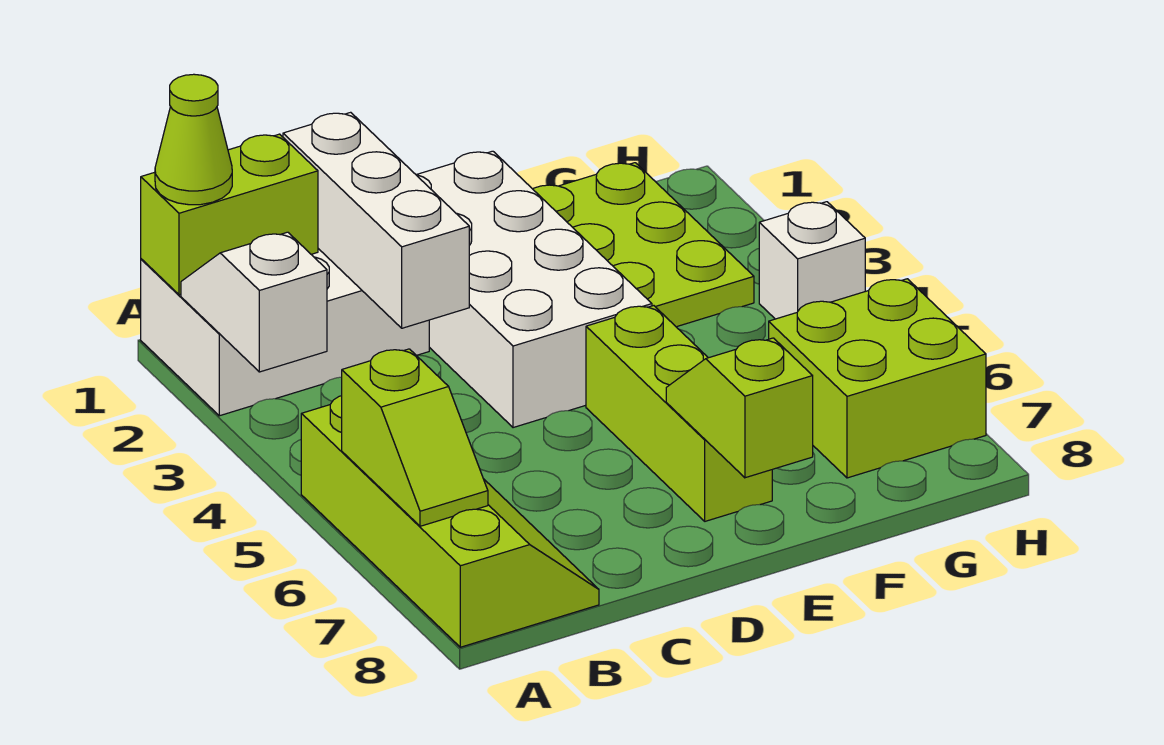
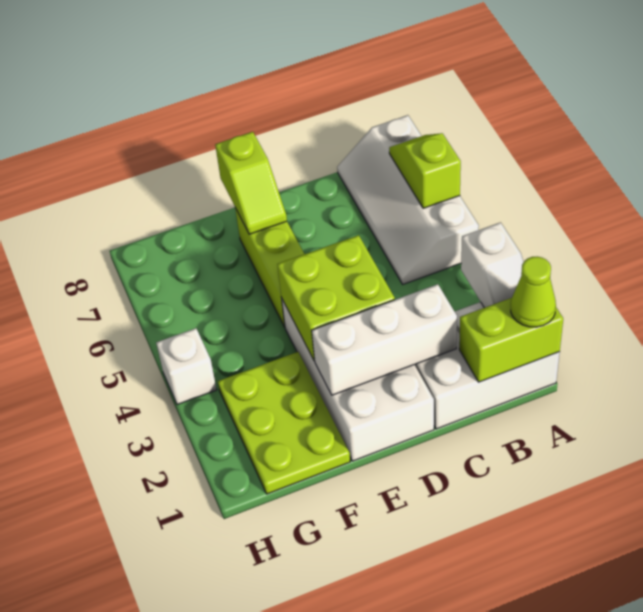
lime slope A5:B8 level 1 top A -> white slope A5:B8 level 1 top A
white brick C1:C3 level 2 -> white brick C2:E2 level 2
lime brick G6:H7 level 1 -> lime brick D3:E4 level 2

